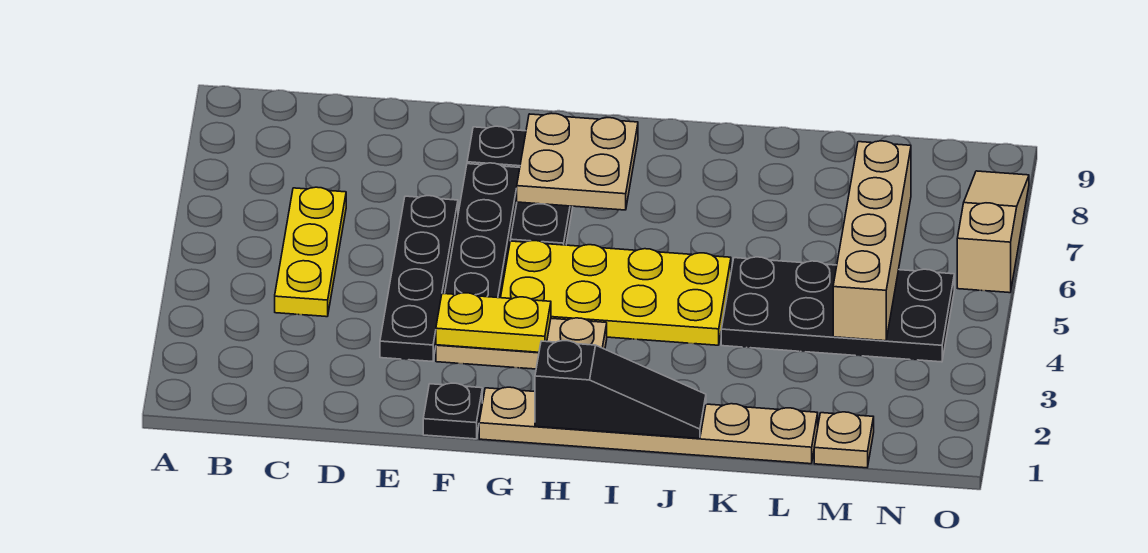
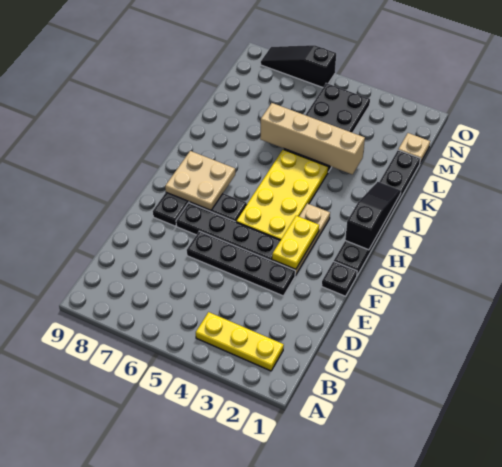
yellow plate C4:C6 level 1 -> yellow plate B2:B4 level 1
tan plate G1:L1 level 1 -> black plate G1:L1 level 1
tan brick M4:M7 level 2 -> tan brick K3:K6 level 2
tan slope O6:O8 level 1 top 6 -> black slope O6:O8 level 1 top 6

